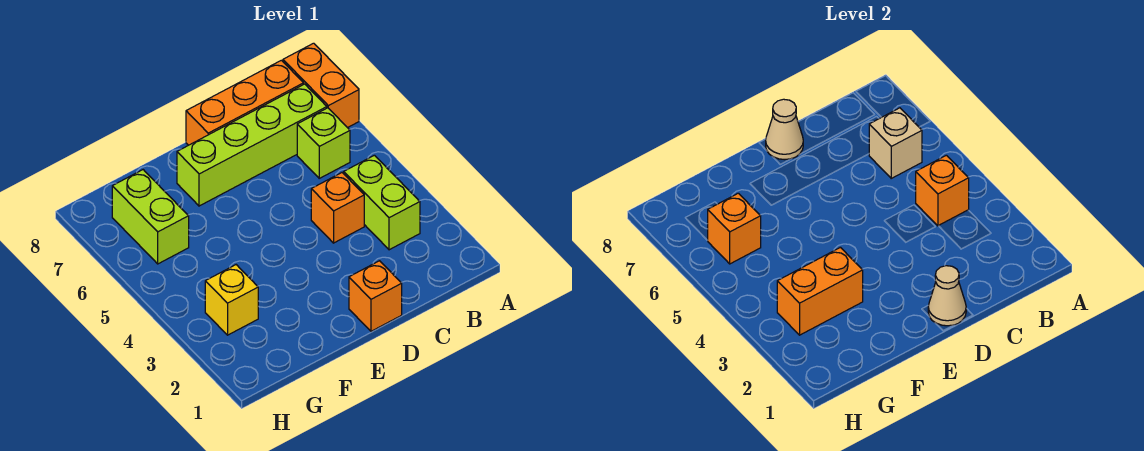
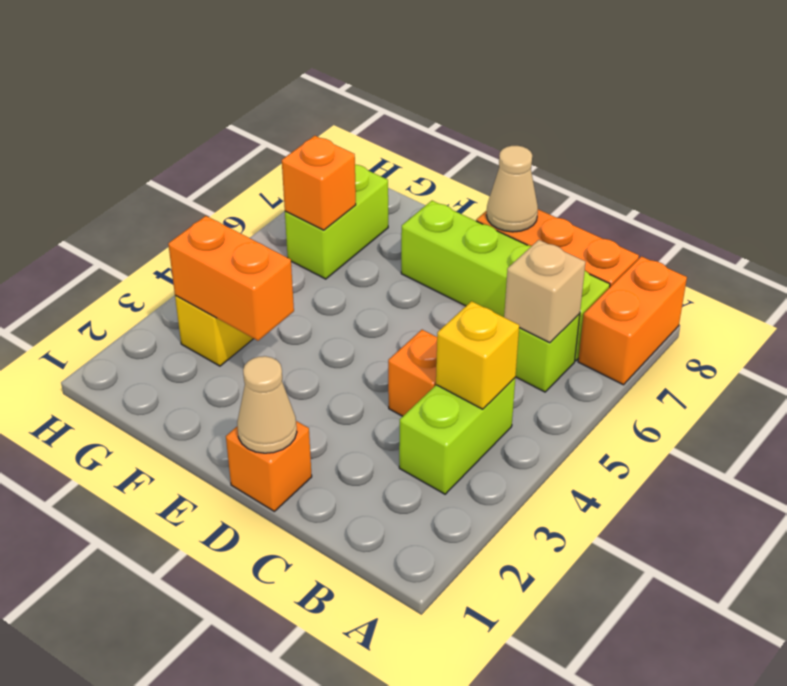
orange brick B4 level 2 -> yellow brick B4 level 2

